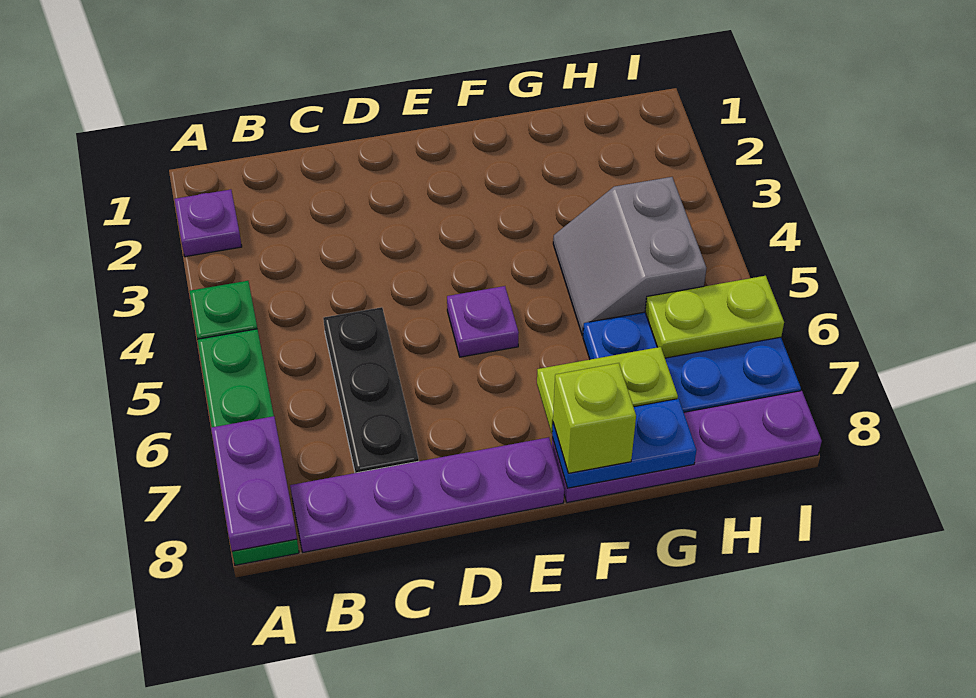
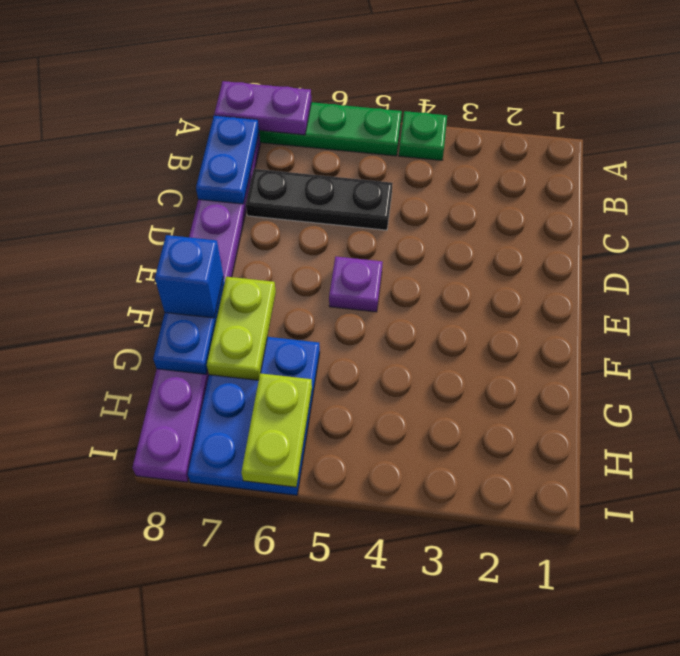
purple plate A2 level 1 -> none
none -> blue plate B8:C8 level 2
lime brick F8 level 3 -> blue brick F8 level 3
grey slope G4:H5 level 1 top H -> none

